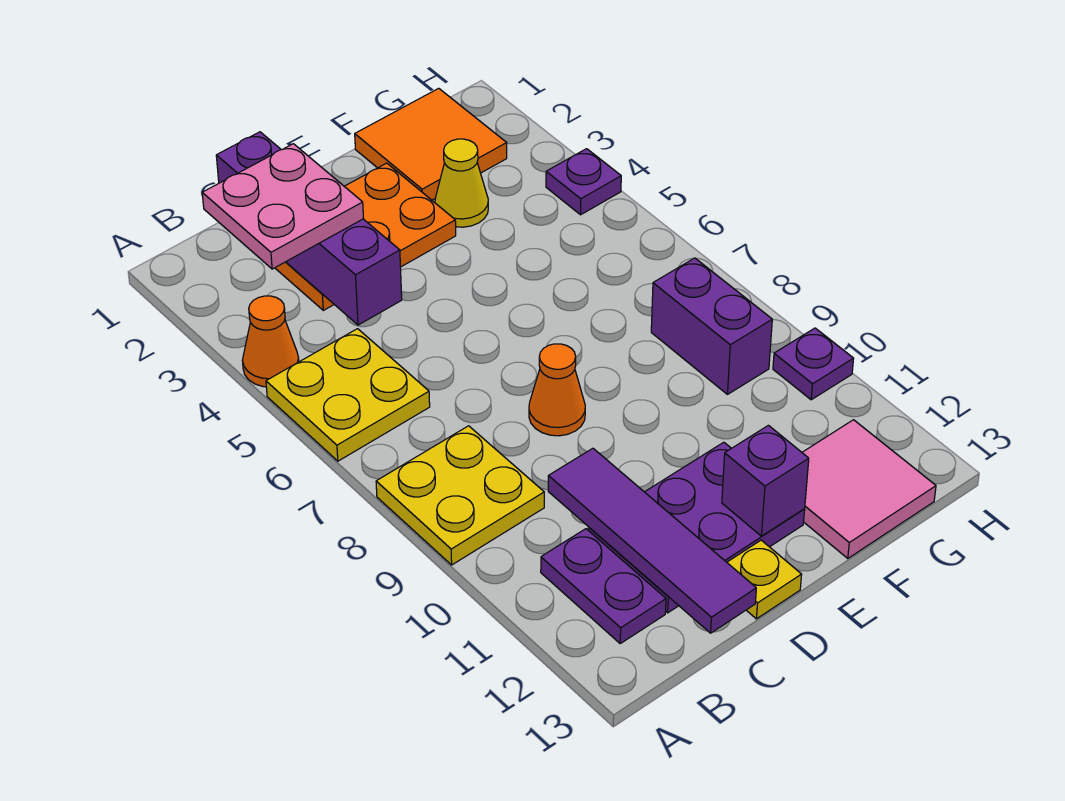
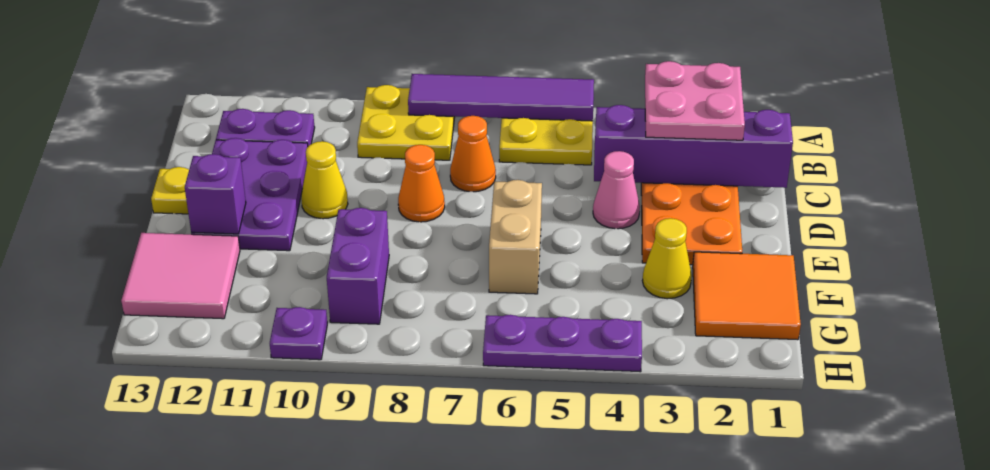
orange cone A4 level 1 -> orange cone C7 level 1
purple tile C10:C13 level 2 -> purple tile A5:A8 level 2
none -> pink cone D4 level 1
none -> yellow cone D10 level 1
none -> tan brick E6:F6 level 1
purple brick G8:G9 level 1 -> purple brick F9:G9 level 1
purple plate H4 level 1 -> purple plate H4:H6 level 1

